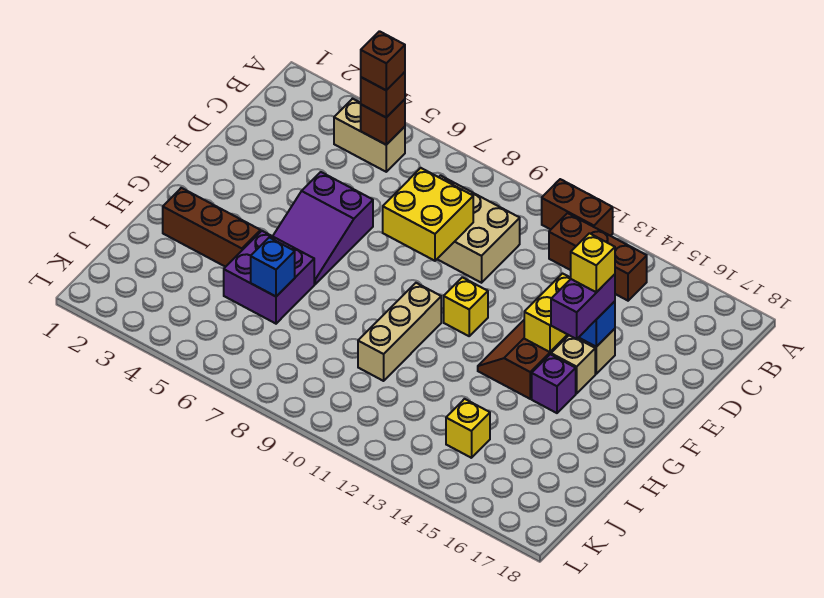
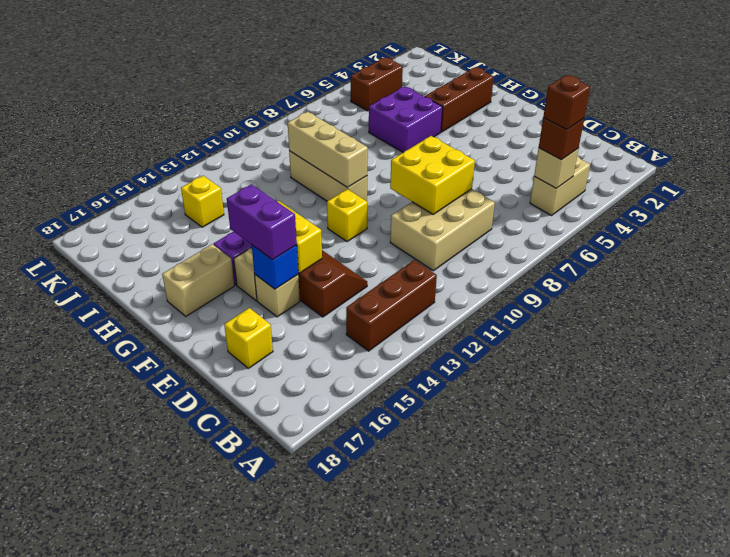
brown brick A11:A12 level 1 -> brown brick K4:K5 level 1
brown brick B5 level 2 -> tan brick B5 level 2
purple slope E5:G6 level 1 top E -> none
yellow brick E15 level 4 -> yellow brick D17 level 1
none -> tan brick G10:I10 level 2
none -> tan brick G16:G17 level 1
blue brick I6 level 2 -> none

